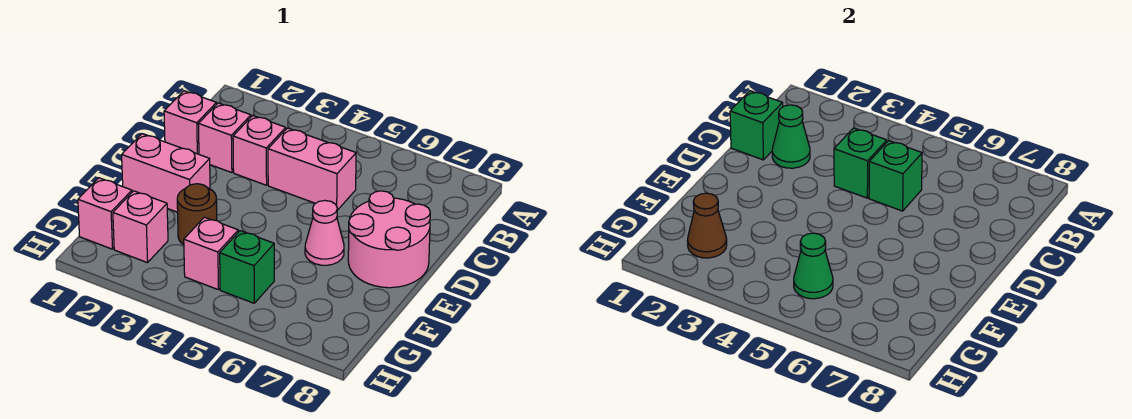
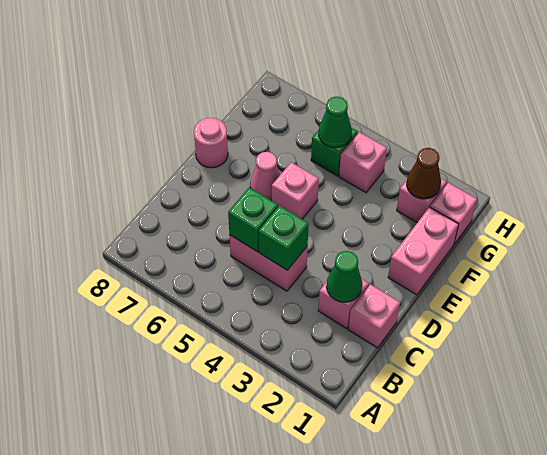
green brick C1 level 2 -> none
pink brick C3 level 1 -> pink brick E5 level 1
pink round brick D7:E8 level 1 -> pink round brick E8 level 1
pink brick E1:E2 level 1 -> pink brick E1:F1 level 1
brown round brick F3 level 1 -> none

